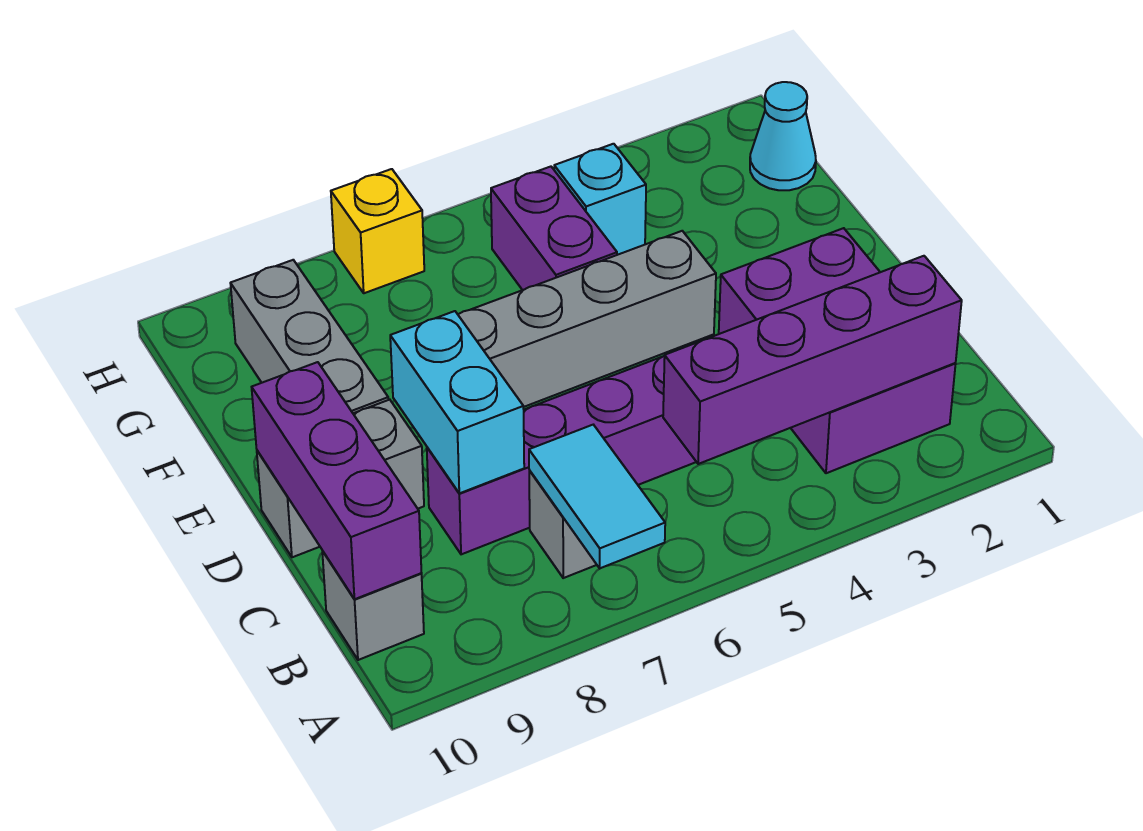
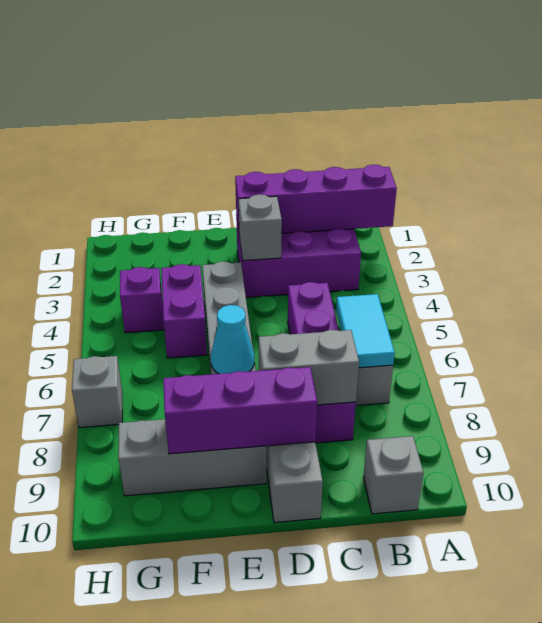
cyan tile A7:B7 level 2 -> cyan tile B6:B7 level 2
purple brick B2:B5 level 2 -> purple brick A2:D2 level 2
purple brick B10:D10 level 2 -> purple brick D9:F9 level 2
cyan brick C8:D8 level 2 -> grey brick C8:D8 level 2
none -> grey brick D3 level 2
purple brick F5:G5 level 1 -> purple brick F4:F5 level 1
cyan cone G1 level 1 -> cyan cone E7 level 2
cyan brick G4 level 1 -> purple brick G4 level 1
yellow brick H7 level 1 -> grey brick H7 level 1

